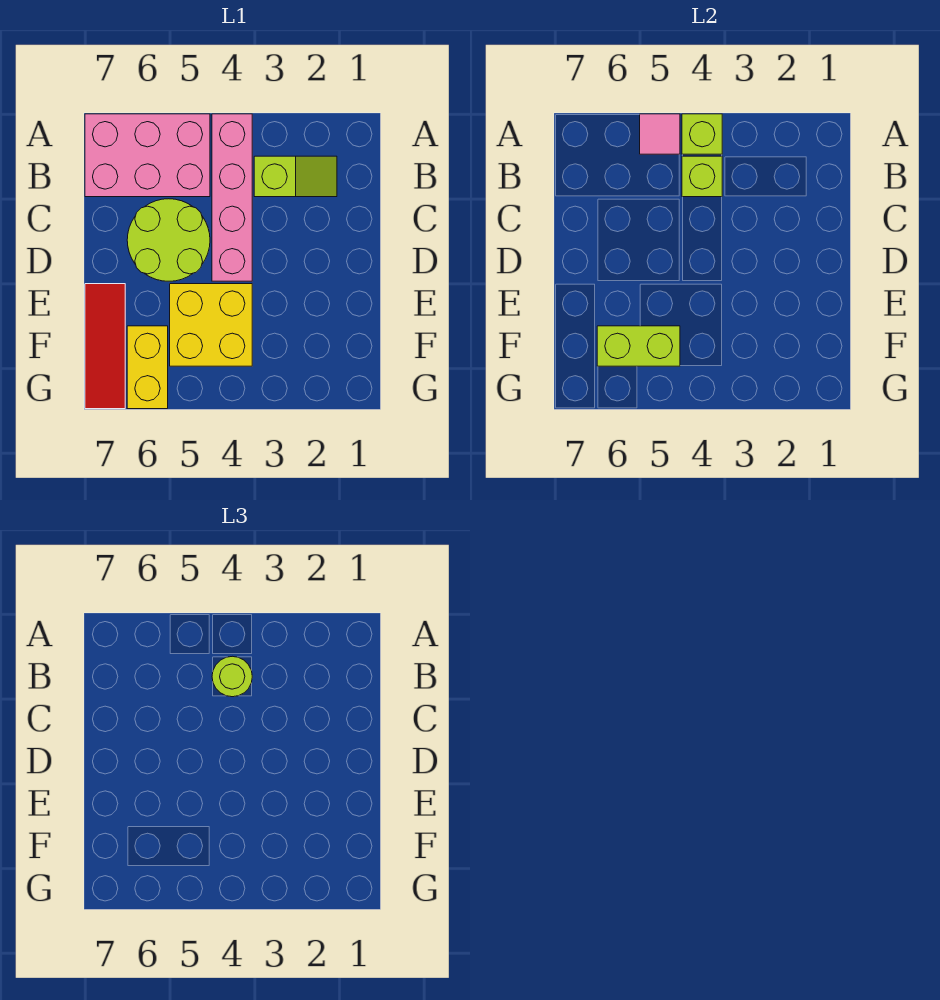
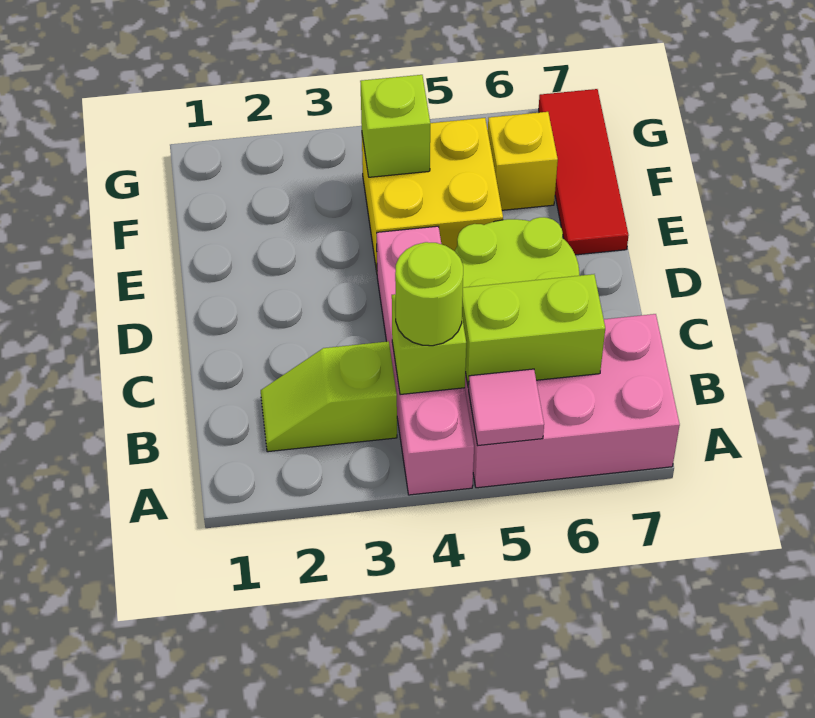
lime brick A4 level 2 -> lime brick F4 level 2
lime brick F5:F6 level 2 -> lime brick B5:B6 level 2
yellow brick F6:G6 level 1 -> yellow brick F6 level 1

